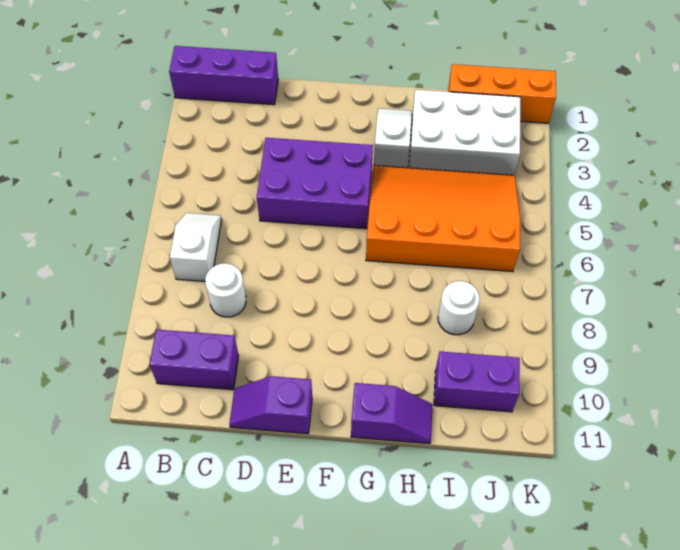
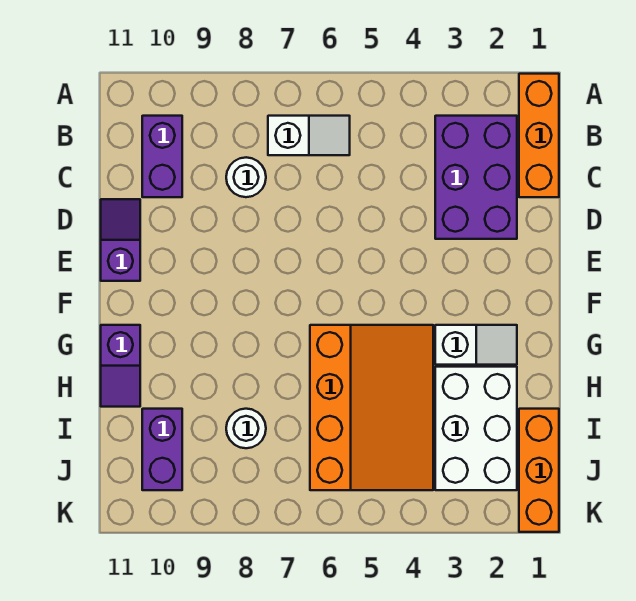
purple brick A1:C1 level 1 -> orange brick A1:C1 level 1
purple brick D4:F5 level 1 -> purple brick B2:D3 level 1

